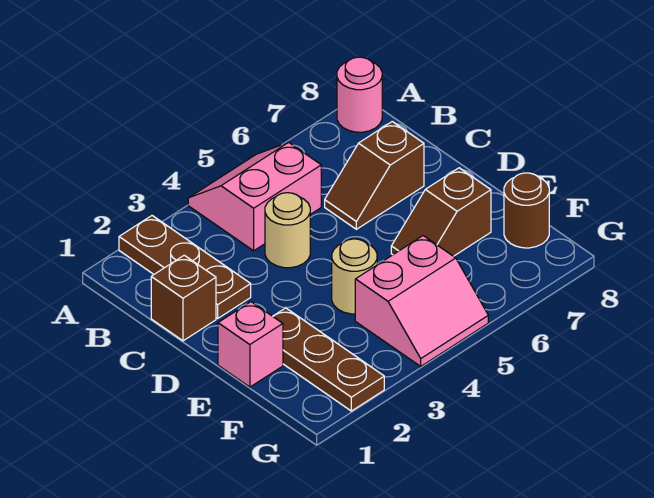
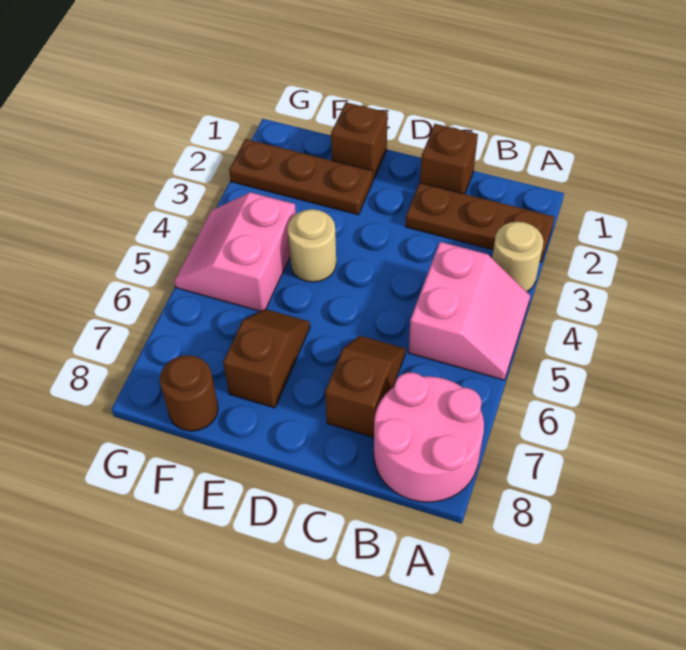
pink round brick A8 level 1 -> pink round brick A7:B8 level 1
tan round brick C4 level 1 -> tan round brick A3 level 1
pink brick E1 level 1 -> brown brick E1 level 1

